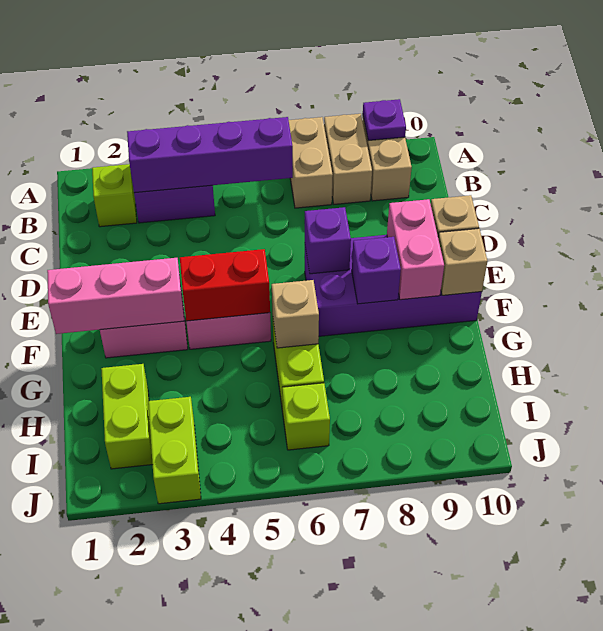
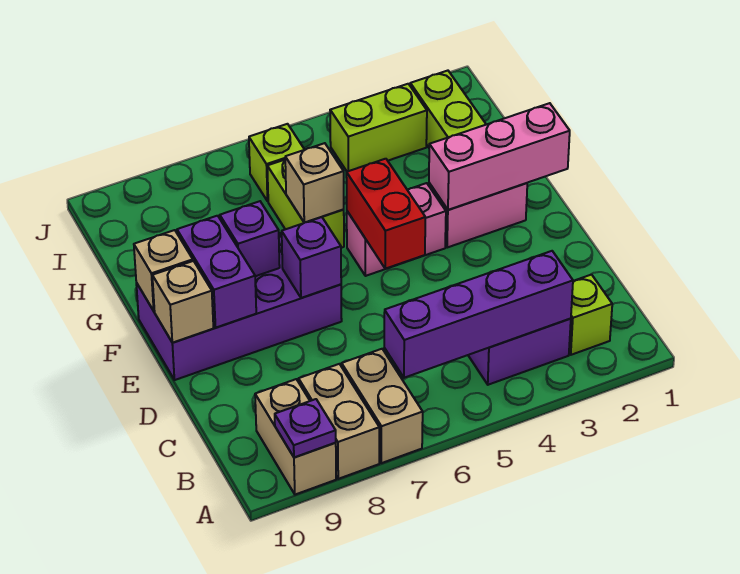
pink brick E9:F9 level 2 -> purple brick E9:F9 level 2
red brick F4:F5 level 2 -> red brick E5:F5 level 2
lime brick I3:J3 level 1 -> lime brick I3:I4 level 1

